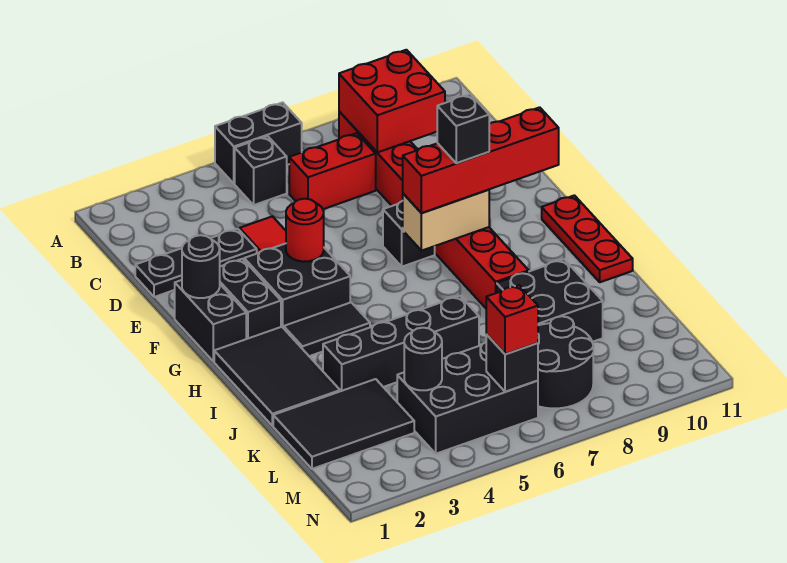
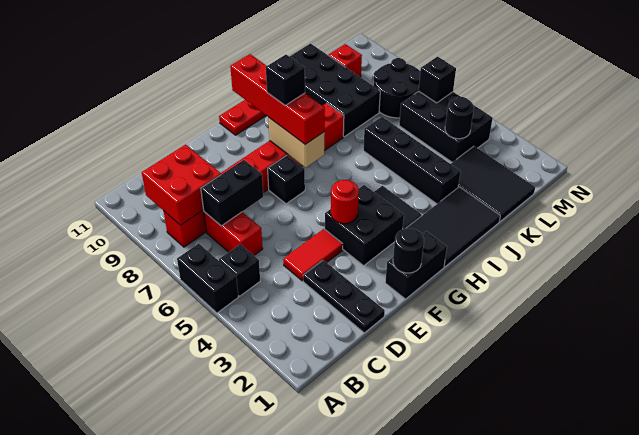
black brick F2:G2 level 1 -> black brick C7:D7 level 2
black brick J8:K9 level 1 -> black brick J8:K11 level 1
red brick M6 level 3 -> red brick L10 level 1

